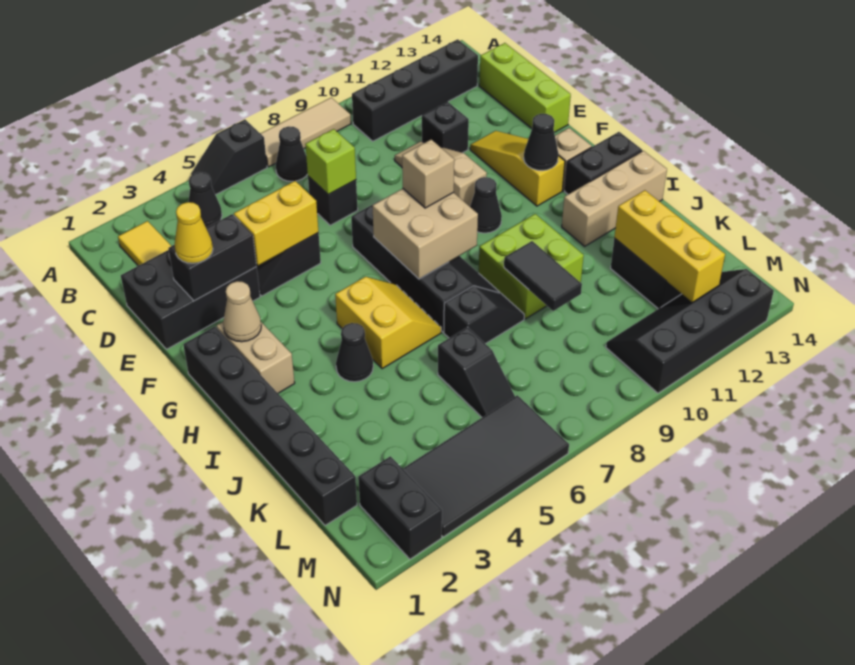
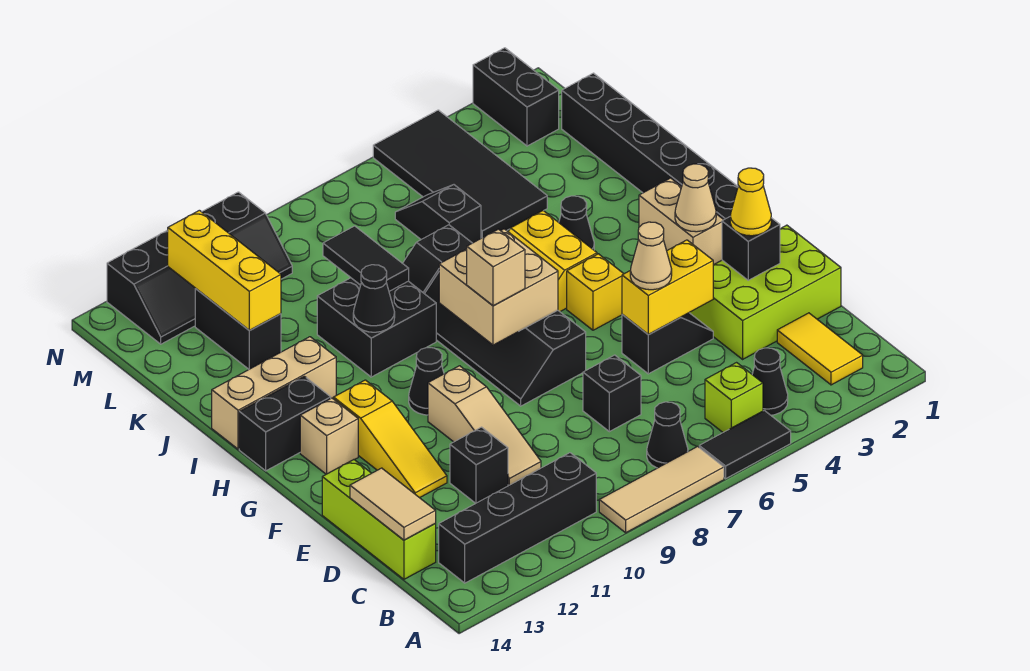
black slope A5:A6 level 1 top 6 -> black tile A5:A6 level 1
none -> tan tile C14:D14 level 2
black brick D1:E3 level 1 -> lime brick D1:E3 level 1
lime brick D7 level 2 -> lime brick B5 level 1
black brick E2:E3 level 2 -> black brick E2 level 2
none -> tan cone E5 level 3
none -> yellow brick G5 level 1
black cone G12 level 2 -> black cone I10 level 2
lime brick I9:J10 level 1 -> black brick I9:J10 level 1
black tile M3:N6 level 1 -> black tile K4:N5 level 1

